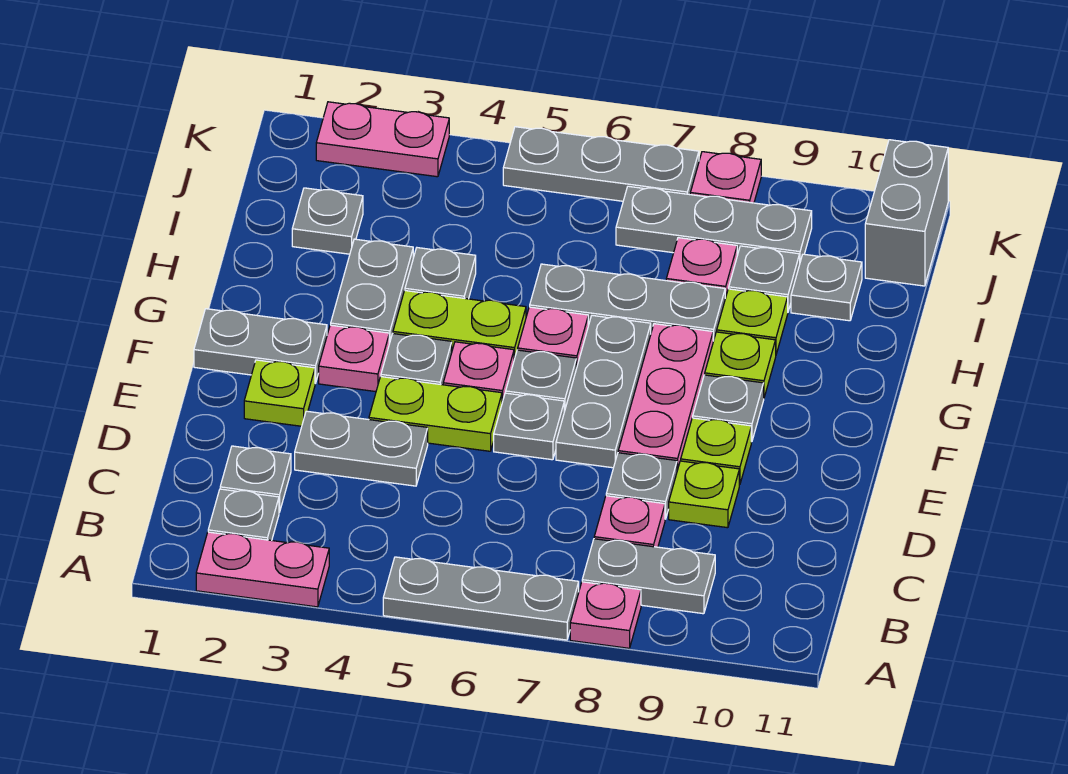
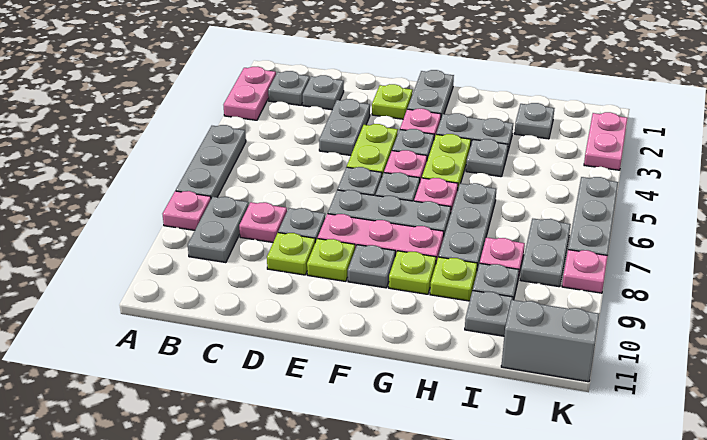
grey plate J7:J9 level 1 -> grey plate J7:J8 level 1

